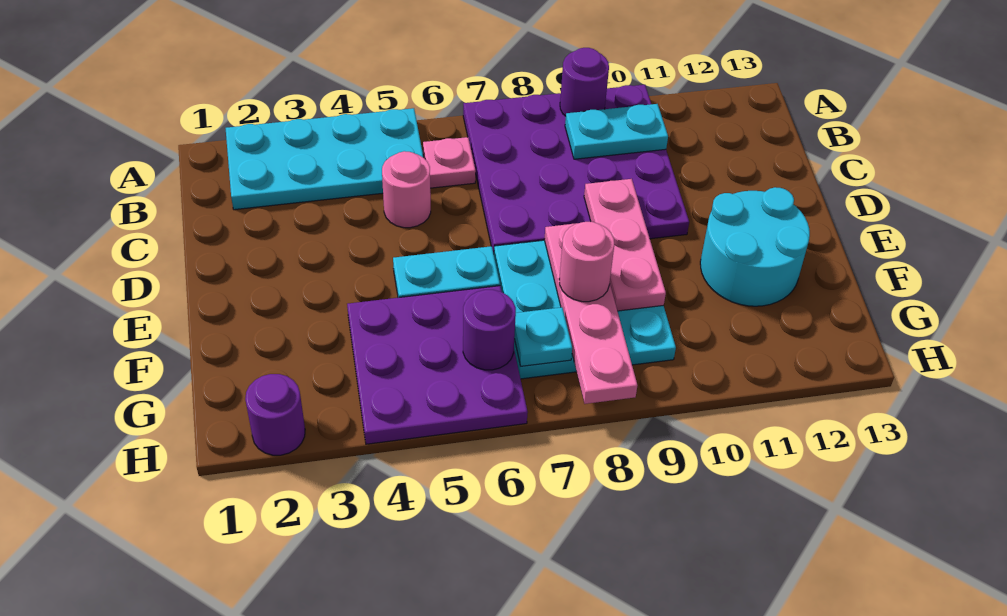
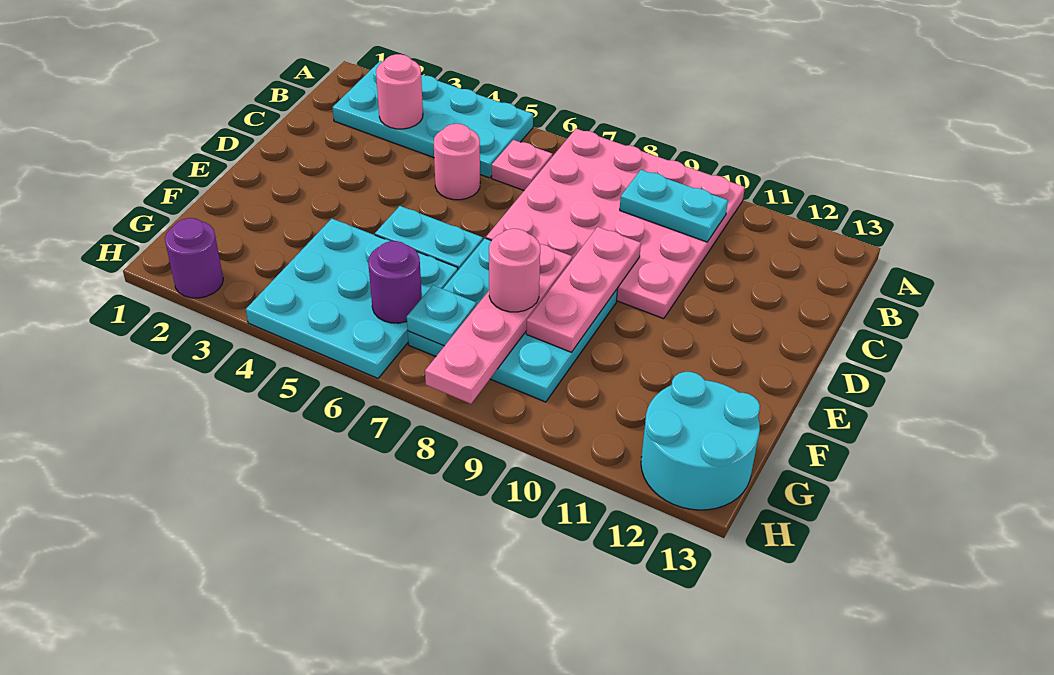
purple plate A7:D10 level 1 -> pink plate A7:D10 level 1
purple round brick A9 level 2 -> none
none -> pink round brick B3 level 2
cyan round brick E11:F12 level 1 -> cyan round brick G12:H13 level 1
purple plate F4:H6 level 1 -> cyan plate F4:H6 level 1

